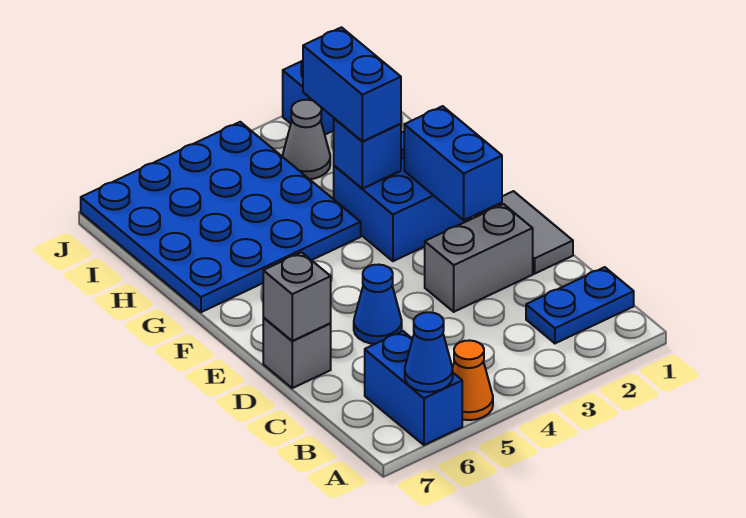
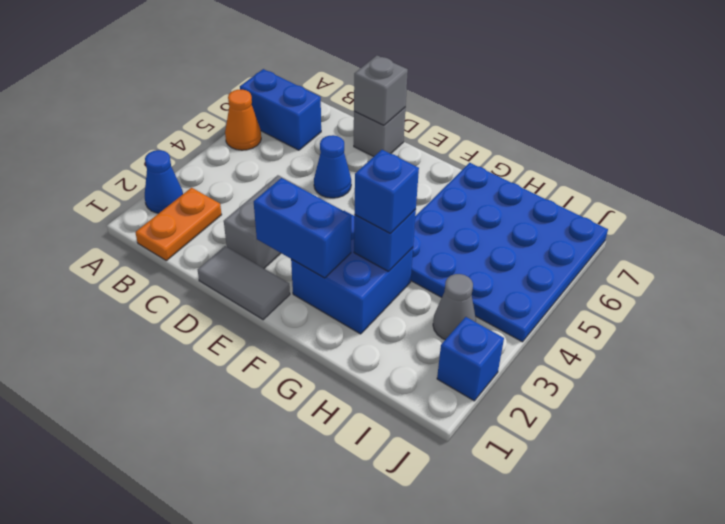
blue cone A6 level 2 -> blue cone A2 level 1
blue plate B1:B2 level 1 -> orange plate B1:B2 level 1
blue brick G3:H3 level 3 -> blue brick G3 level 3

